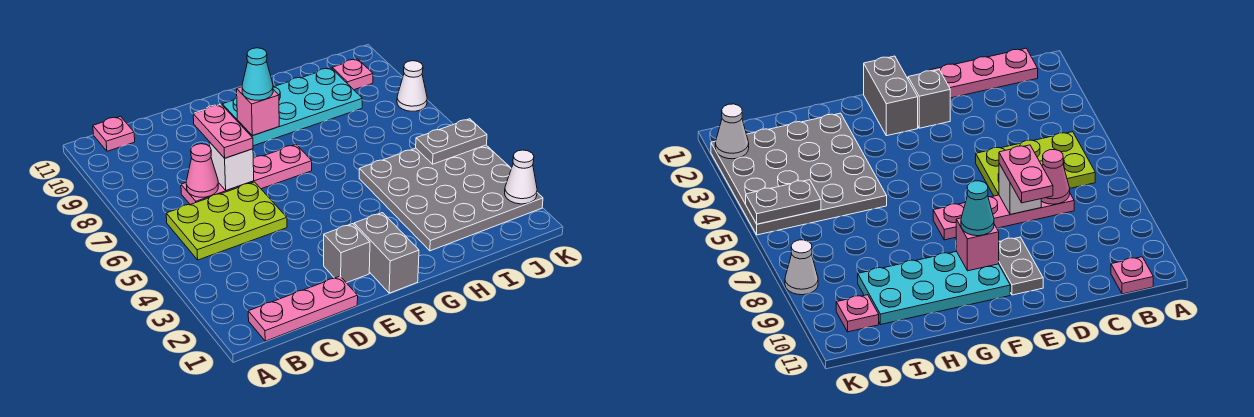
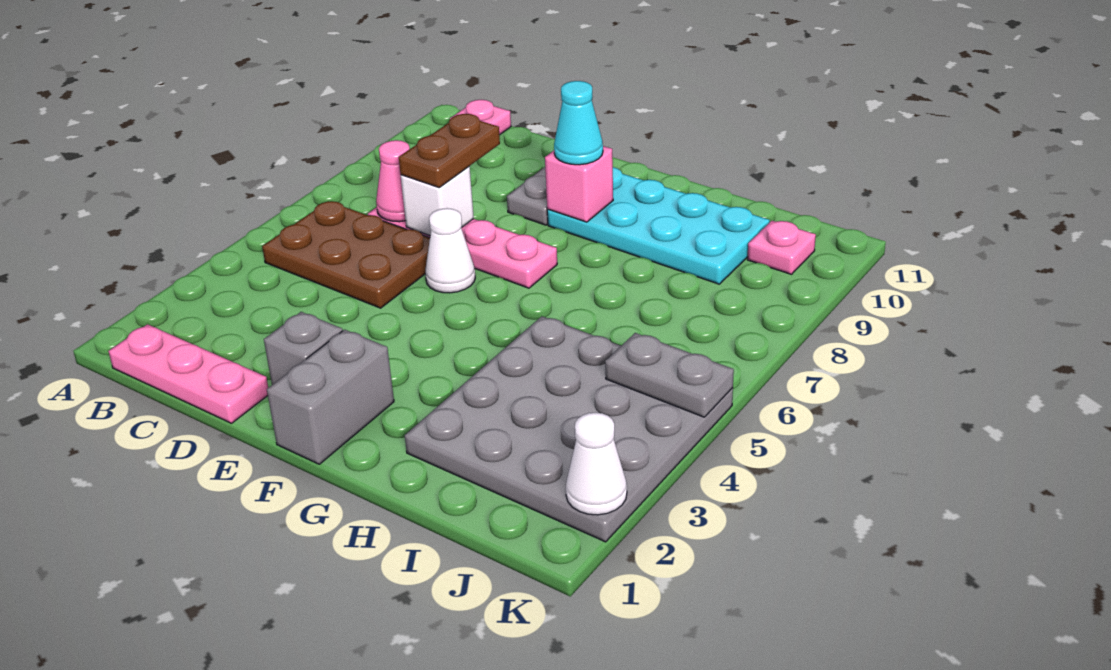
lime plate B5:D6 level 1 -> brown plate B5:D6 level 1
pink plate D7:D8 level 3 -> brown plate D7:D8 level 3
white cone K8 level 1 -> white cone E6 level 1

